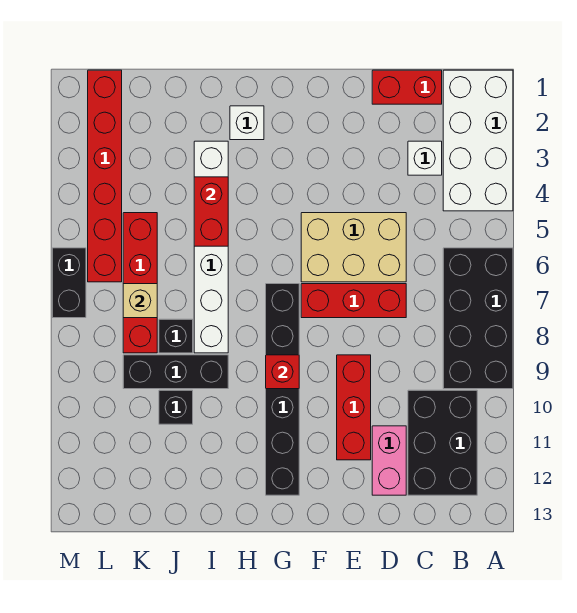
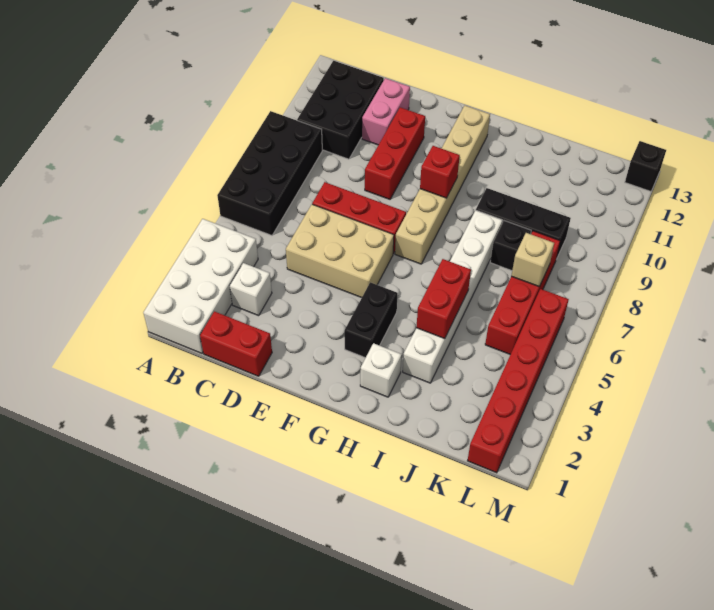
black brick G7:G12 level 1 -> tan brick G7:G12 level 1
black brick J10 level 1 -> black brick M13 level 1
black brick M6:M7 level 1 -> black brick G3:G4 level 1

